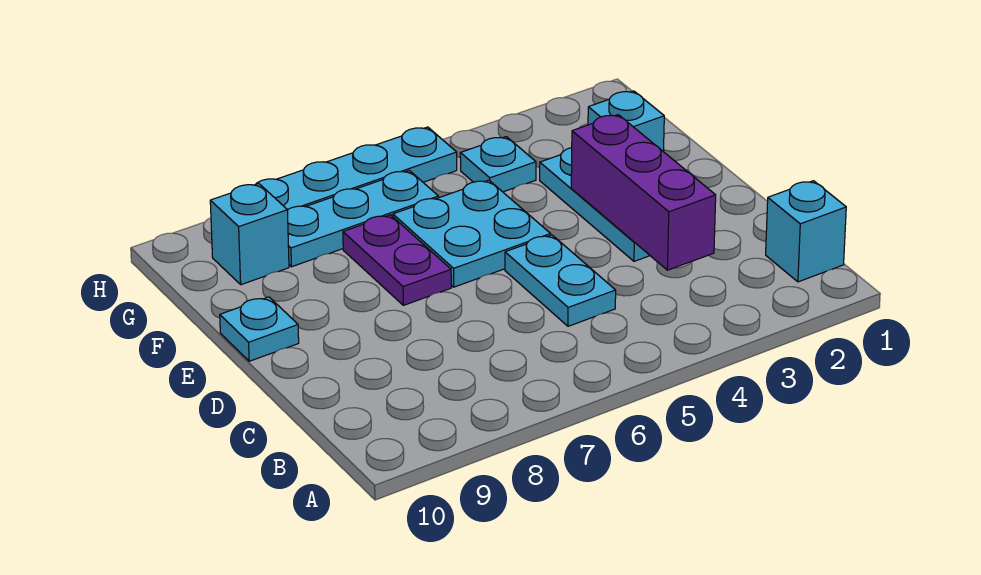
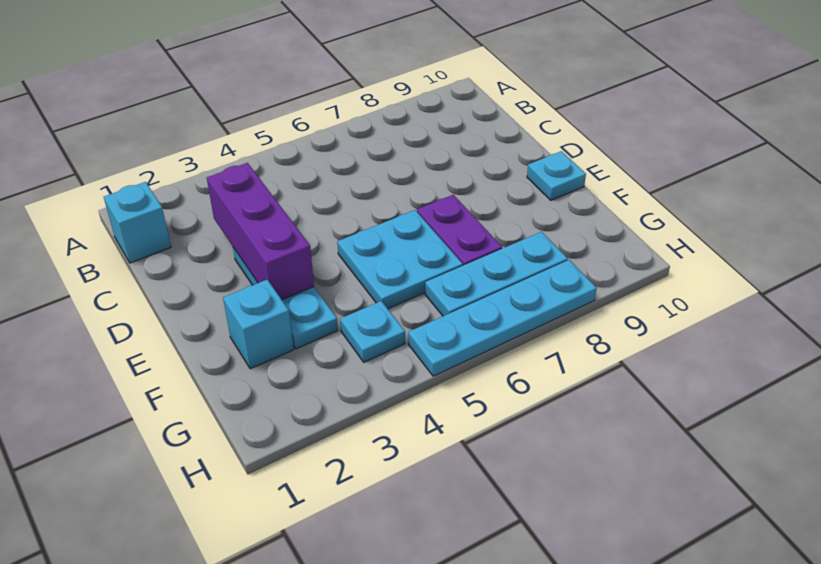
cyan plate C5:D5 level 1 -> none
cyan brick G9 level 1 -> none

